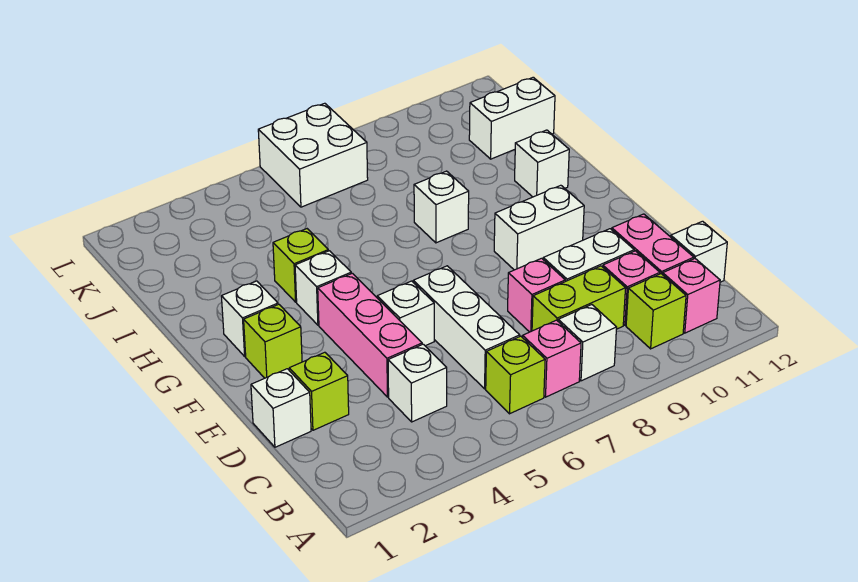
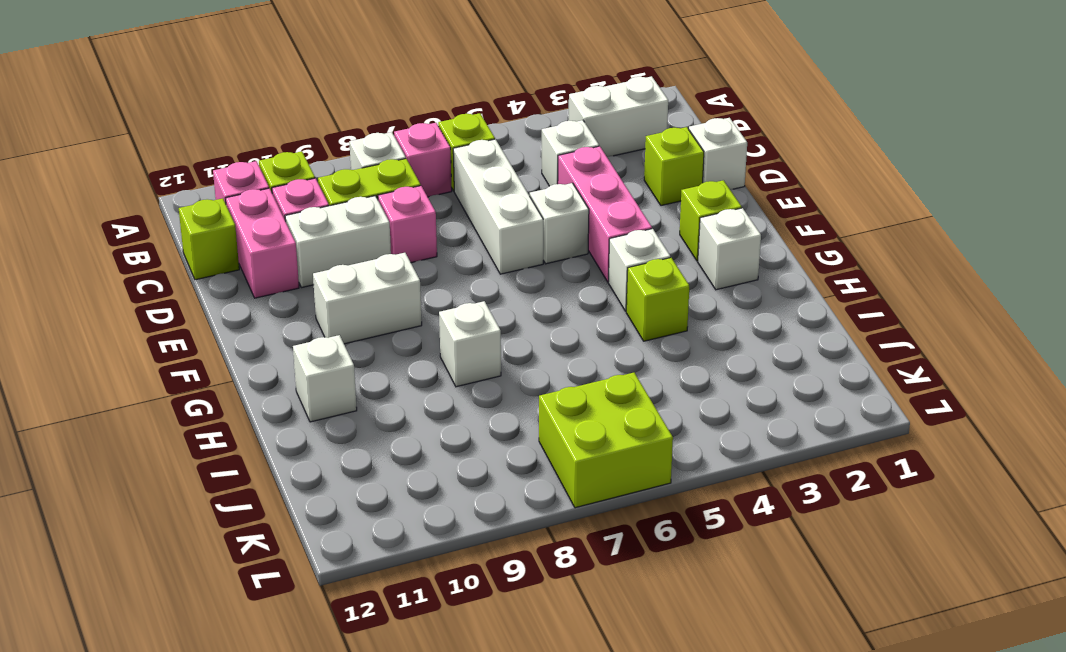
white brick C12 level 1 -> lime brick C12 level 1
white brick J11:J12 level 1 -> white brick B2:B3 level 1
white brick K6:L7 level 1 -> lime brick K6:L7 level 1

